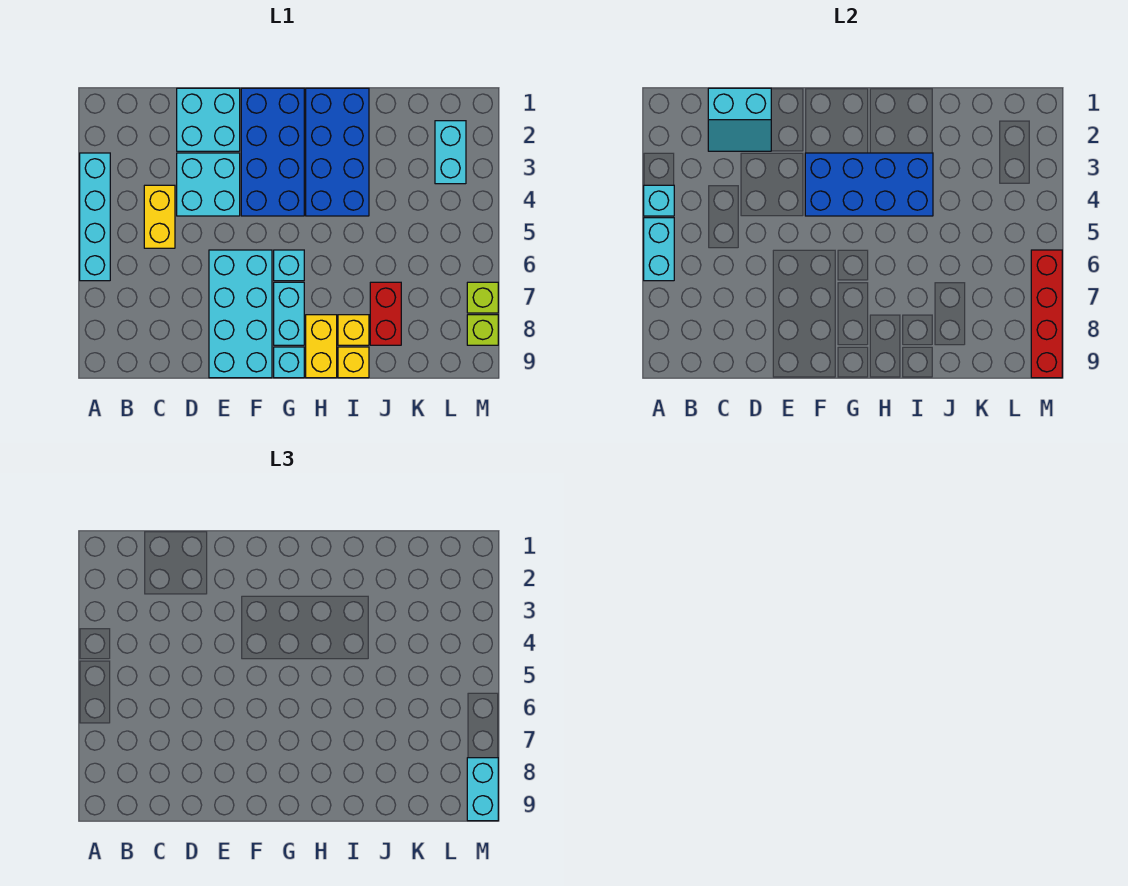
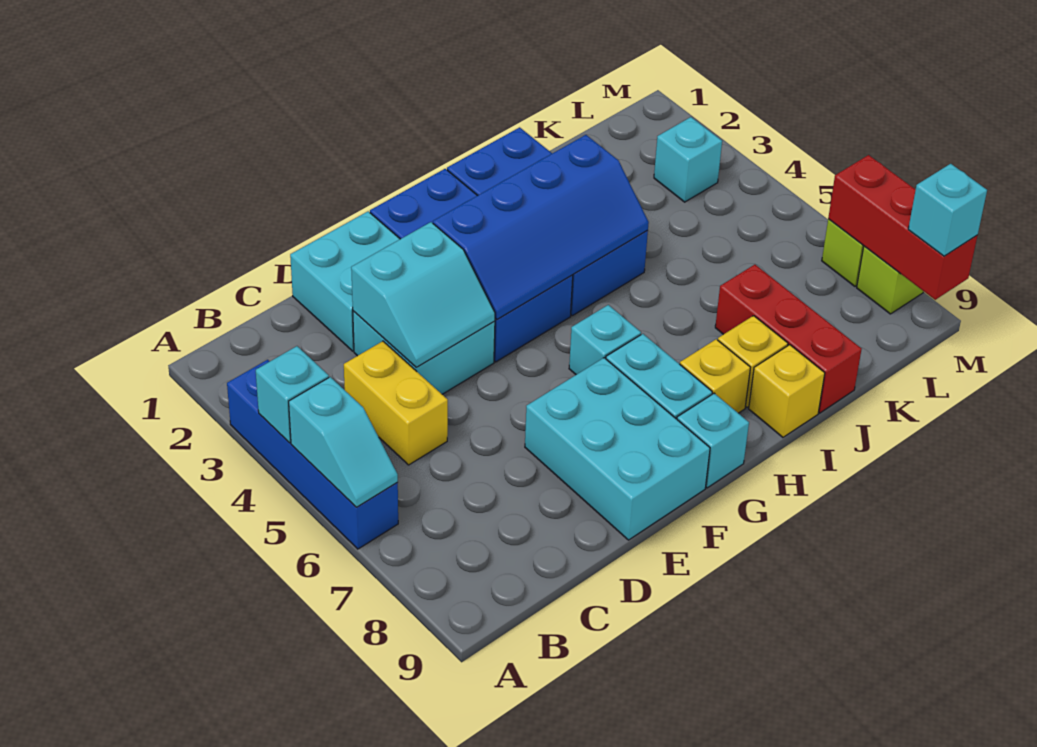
cyan brick A3:A6 level 1 -> blue brick A3:A6 level 1
cyan brick A5:A6 level 2 -> cyan slope A5:A6 level 2 top 5
cyan slope C1:D2 level 2 top 1 -> cyan slope D3:E4 level 2 top 3
cyan brick E6:F9 level 1 -> cyan brick E7:F9 level 1
blue brick F3:I4 level 2 -> blue slope F3:I4 level 2 top 3
yellow brick H8:H9 level 1 -> yellow brick H8 level 1
red brick J7:J8 level 1 -> red brick J7:J9 level 1
cyan brick L2:L3 level 1 -> cyan brick L3 level 1
red brick M6:M9 level 2 -> red brick M7:M9 level 2
cyan brick M8:M9 level 3 -> cyan brick M9 level 3

